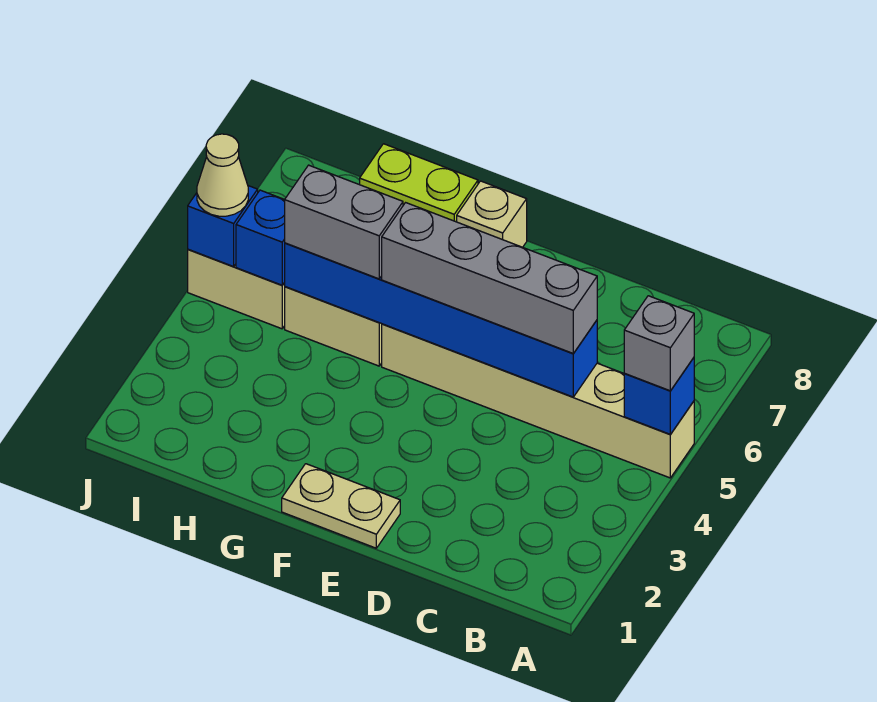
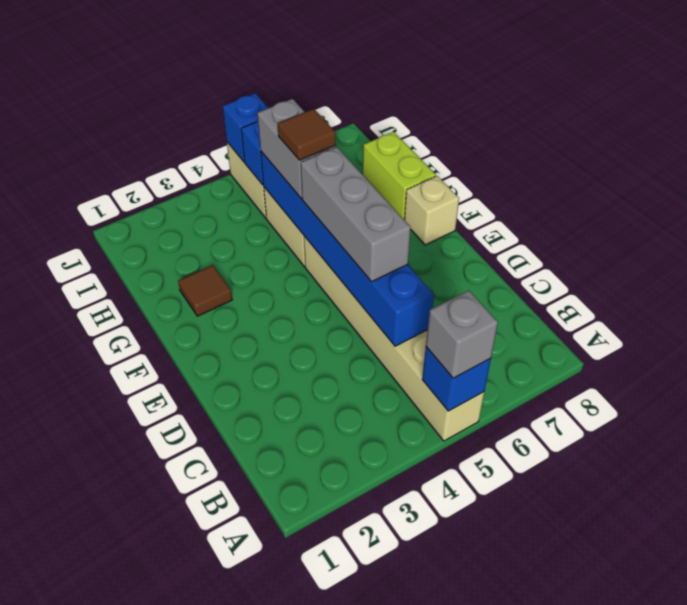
grey brick C5:F5 level 3 -> grey brick D5:F5 level 3
tan plate E1:F1 level 1 -> none
none -> brown tile G2 level 1
none -> brown tile G5 level 4
tan cone J5 level 3 -> none

